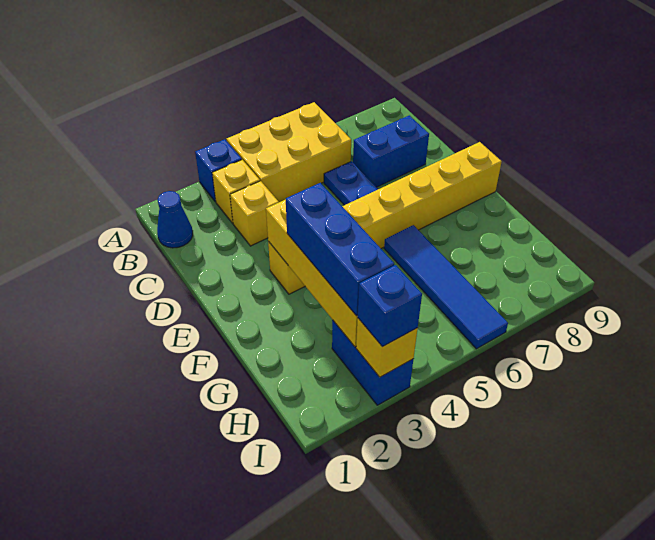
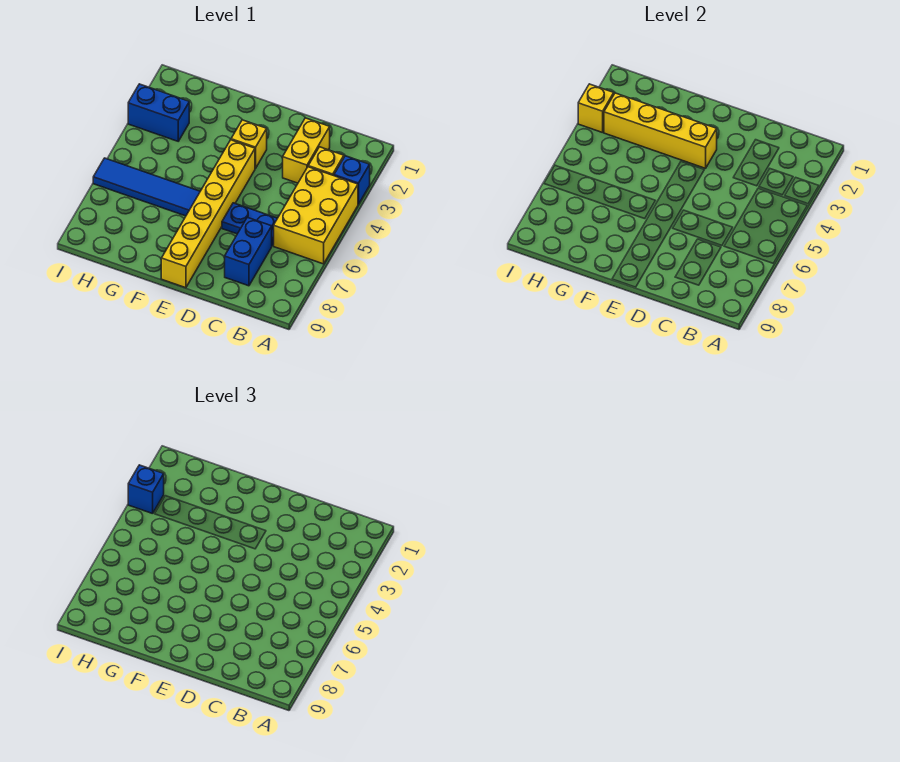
blue cone B1 level 1 -> none
yellow brick C3 level 1 -> yellow brick C2:C3 level 1
blue brick F3:H3 level 3 -> none

